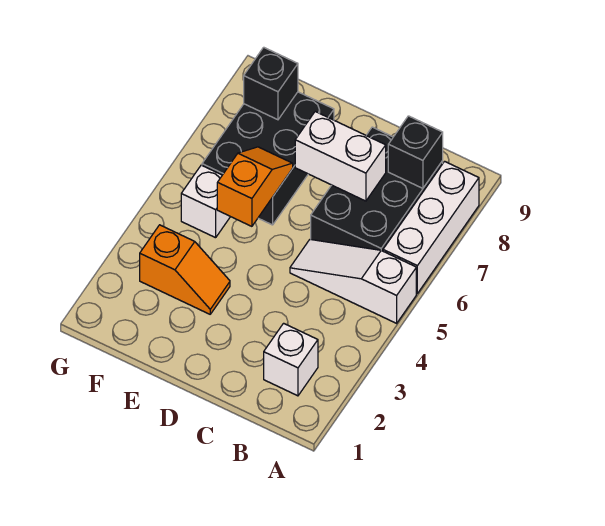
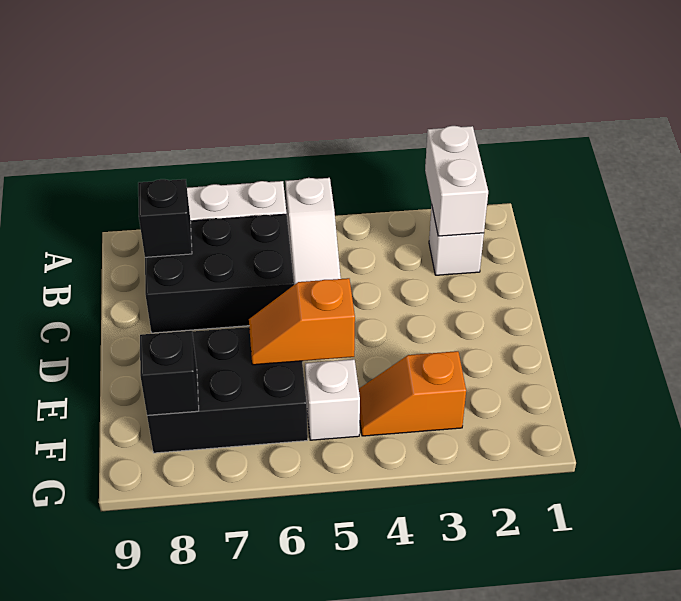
white brick C7:D7 level 2 -> white brick A2:B2 level 2
orange slope E3:F3 level 1 top F -> orange slope F3:F4 level 1 top 3

